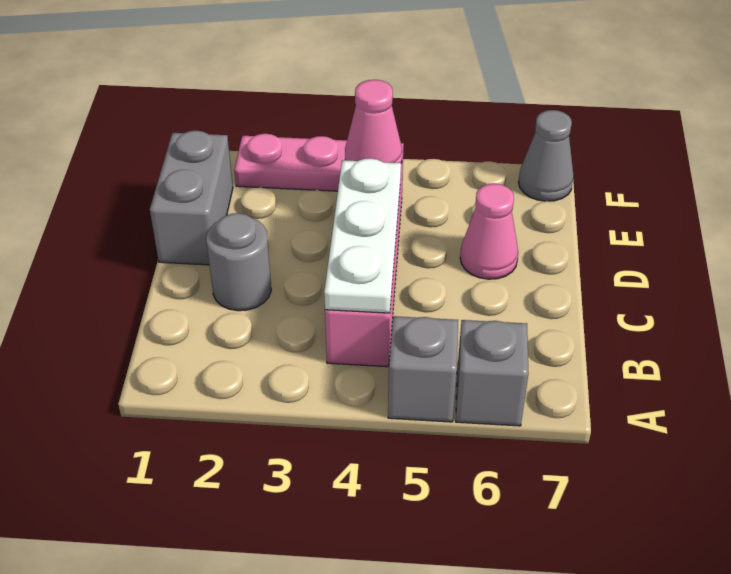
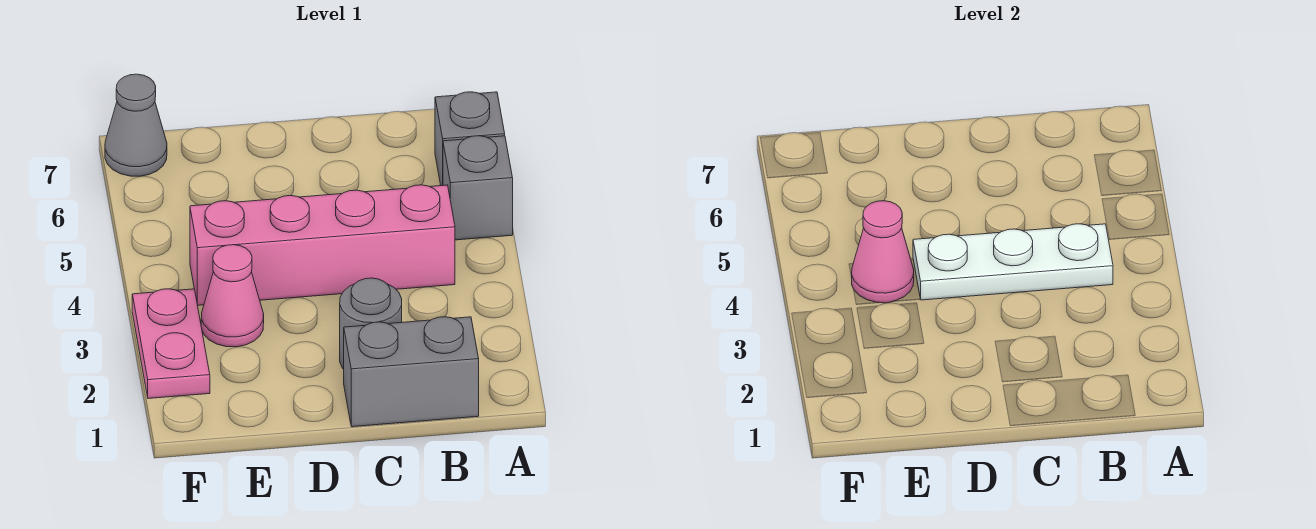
grey brick D1:E1 level 1 -> grey brick B1:C1 level 1
pink cone D6 level 1 -> pink cone E3 level 1

